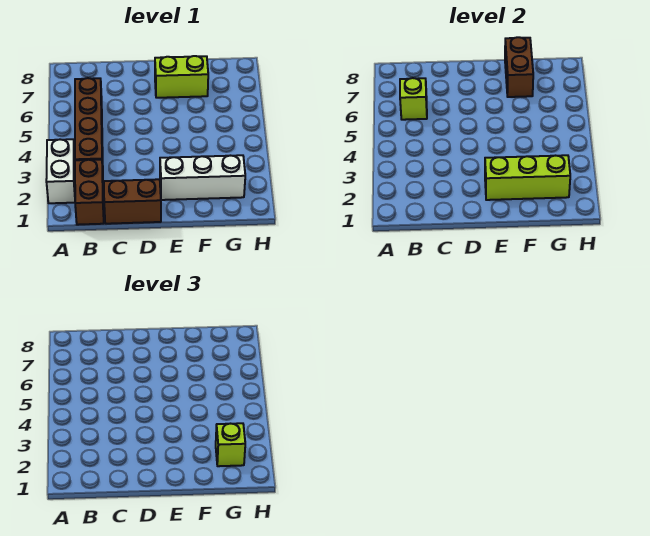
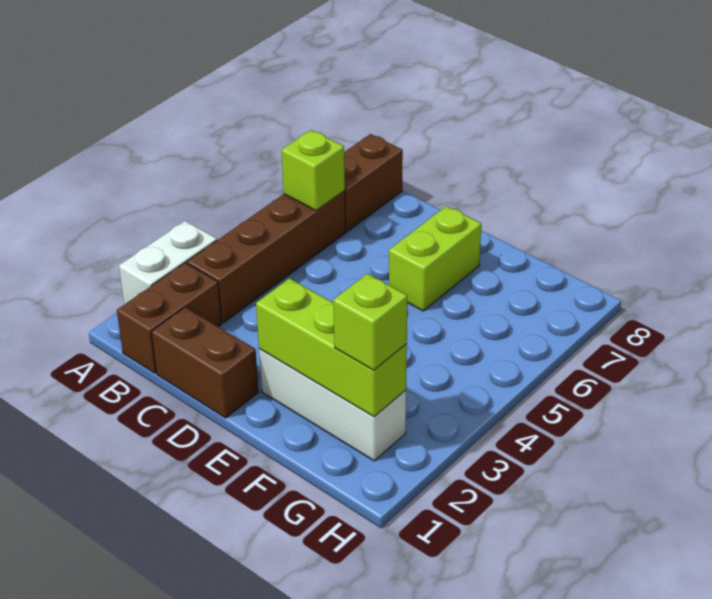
lime brick E7:F7 level 1 -> lime brick E6:E7 level 1
brown brick F7:F8 level 2 -> brown brick B7:B8 level 1

